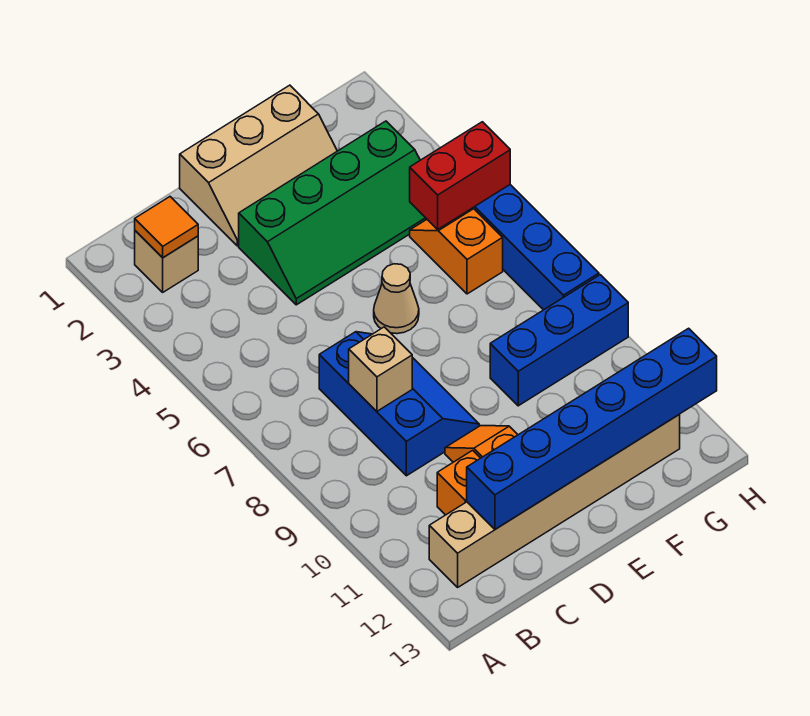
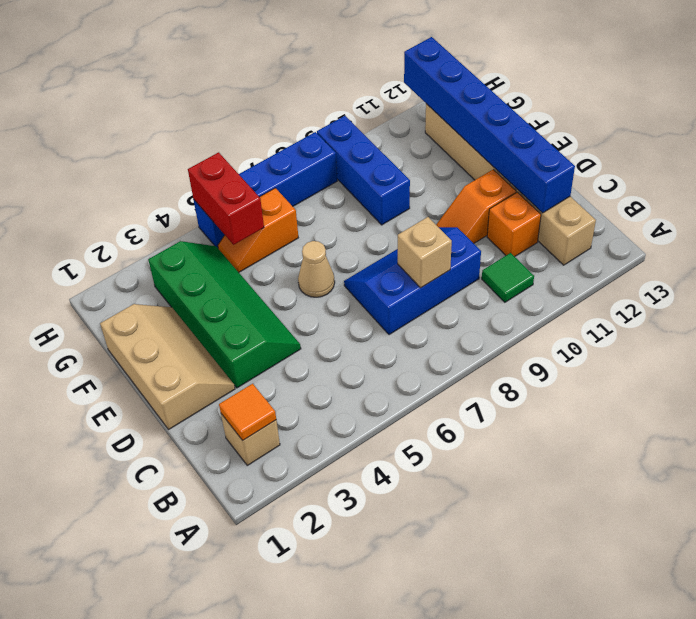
none -> green tile B10 level 1

